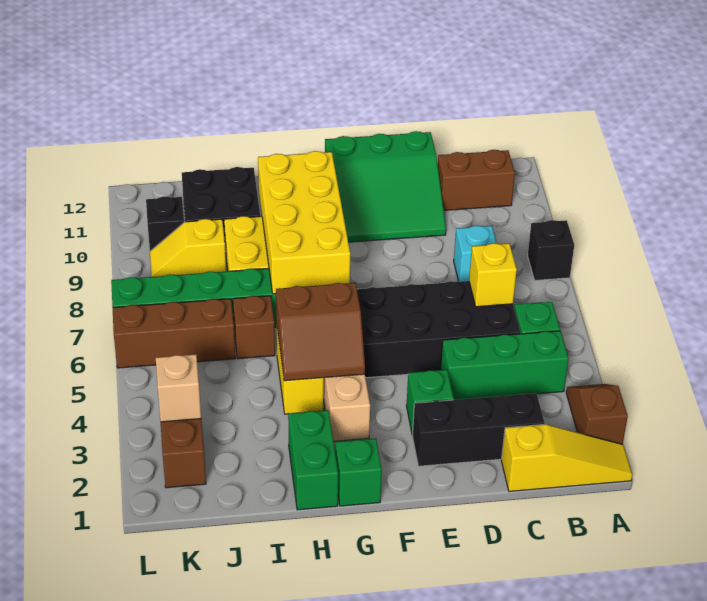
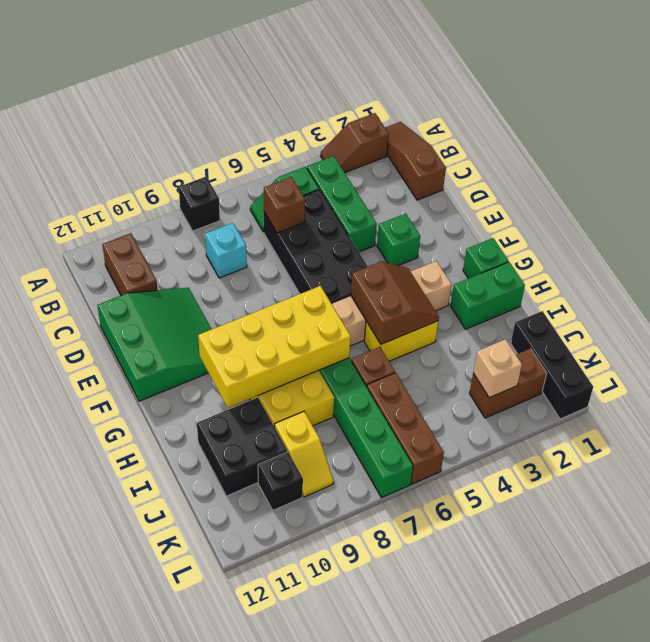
yellow slope A1:C1 level 1 top C -> brown slope A1:C1 level 1 top C
black brick C2:E2 level 1 -> black brick J1:L1 level 1
yellow brick C6 level 2 -> brown brick C6 level 2

